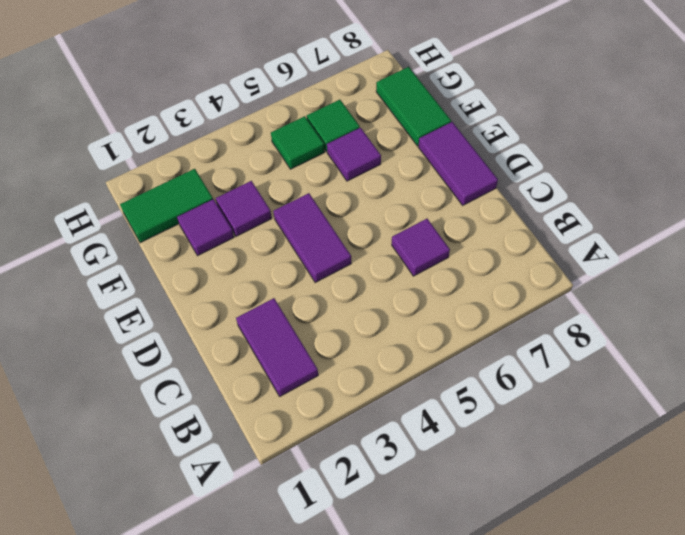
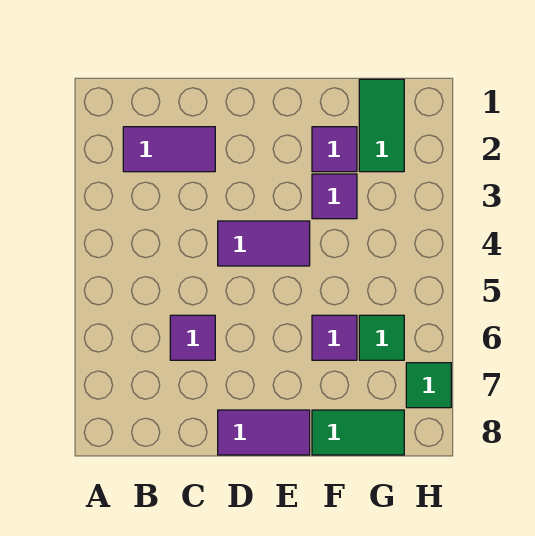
green tile G5 level 1 -> green tile H7 level 1

